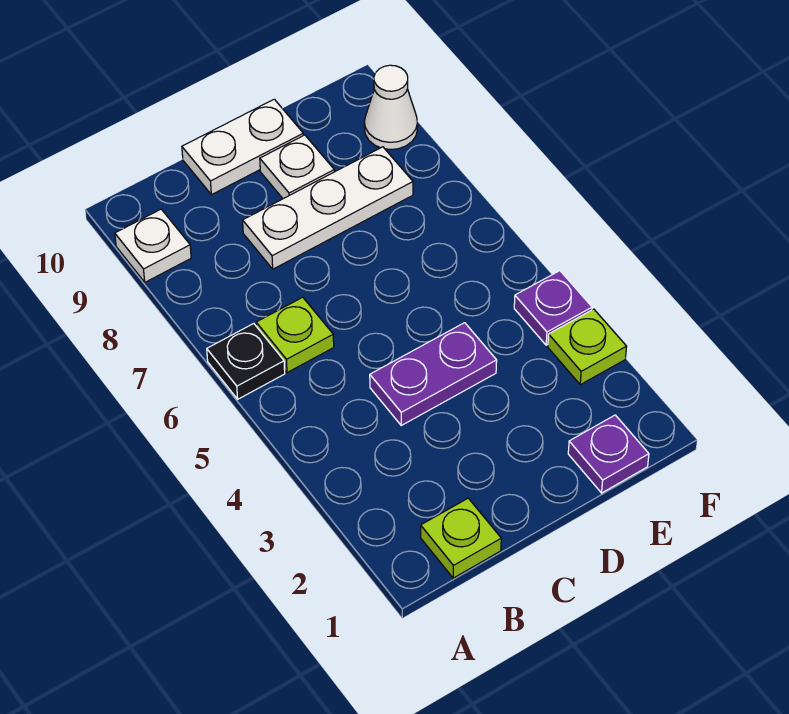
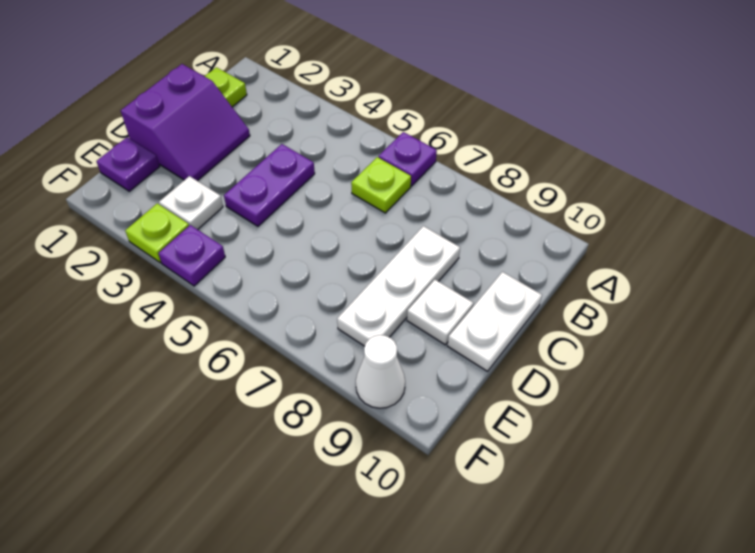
black plate A6 level 1 -> purple plate A6 level 1
white plate A9 level 1 -> white plate E3 level 1
none -> purple slope C1:D2 level 1 top 1

